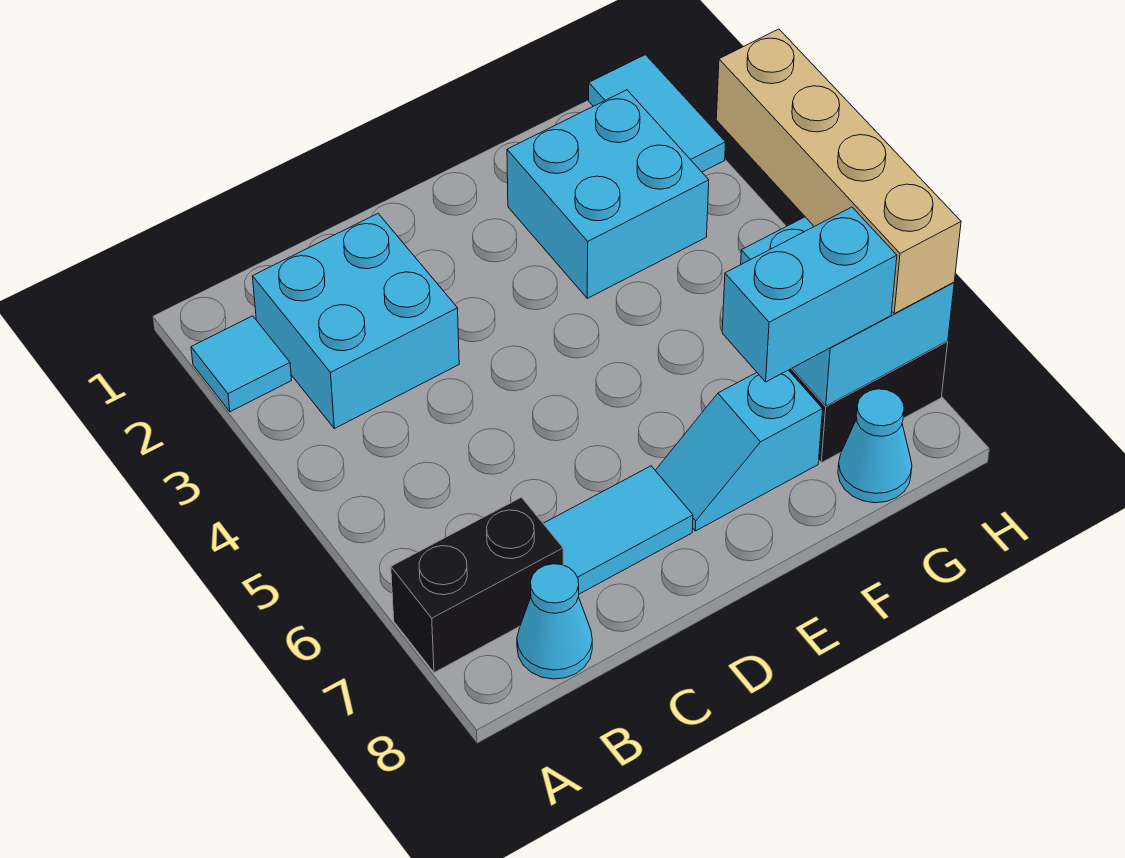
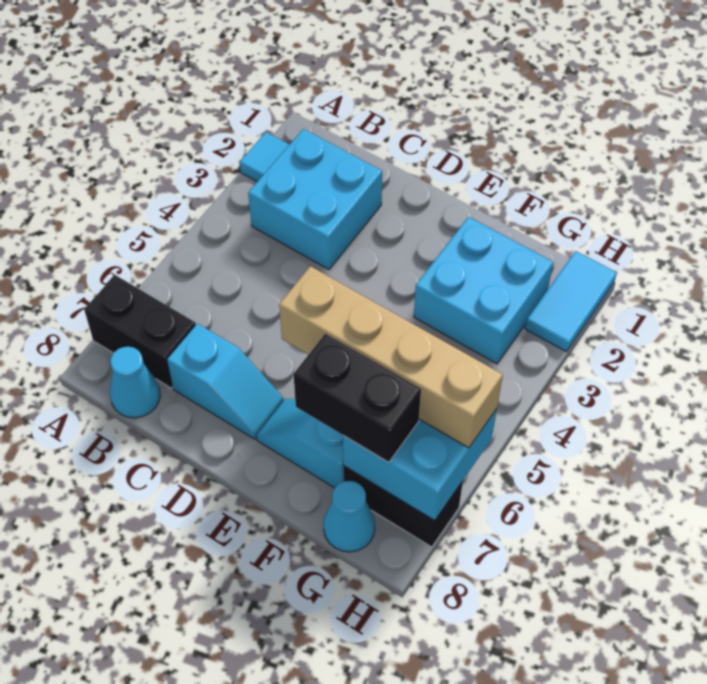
cyan tile C7:D7 level 1 -> cyan slope C7:D7 level 1 top C
cyan brick F7:G7 level 3 -> black brick F7:G7 level 3
tan brick H4:H7 level 3 -> tan brick E6:H6 level 3

